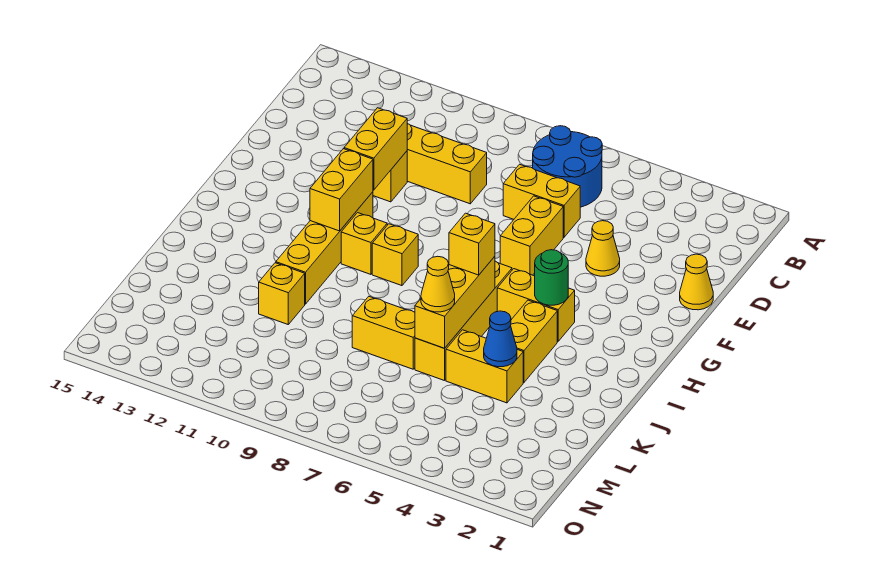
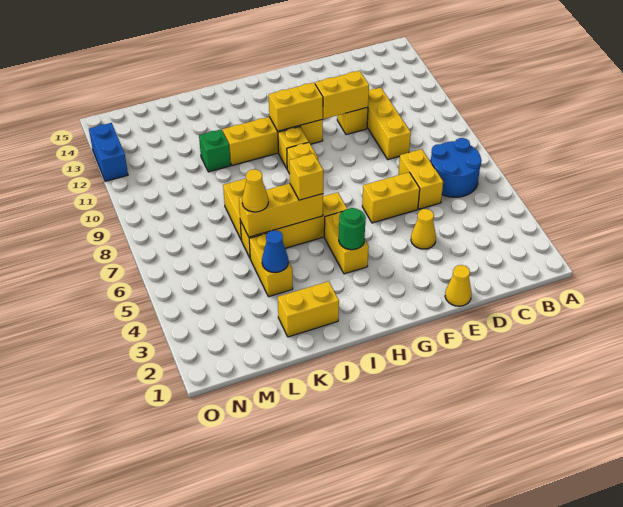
yellow brick I4:J4 level 1 -> yellow brick J2:K2 level 1
yellow brick K11 level 1 -> green brick K11 level 1
none -> blue brick O12:O13 level 1

